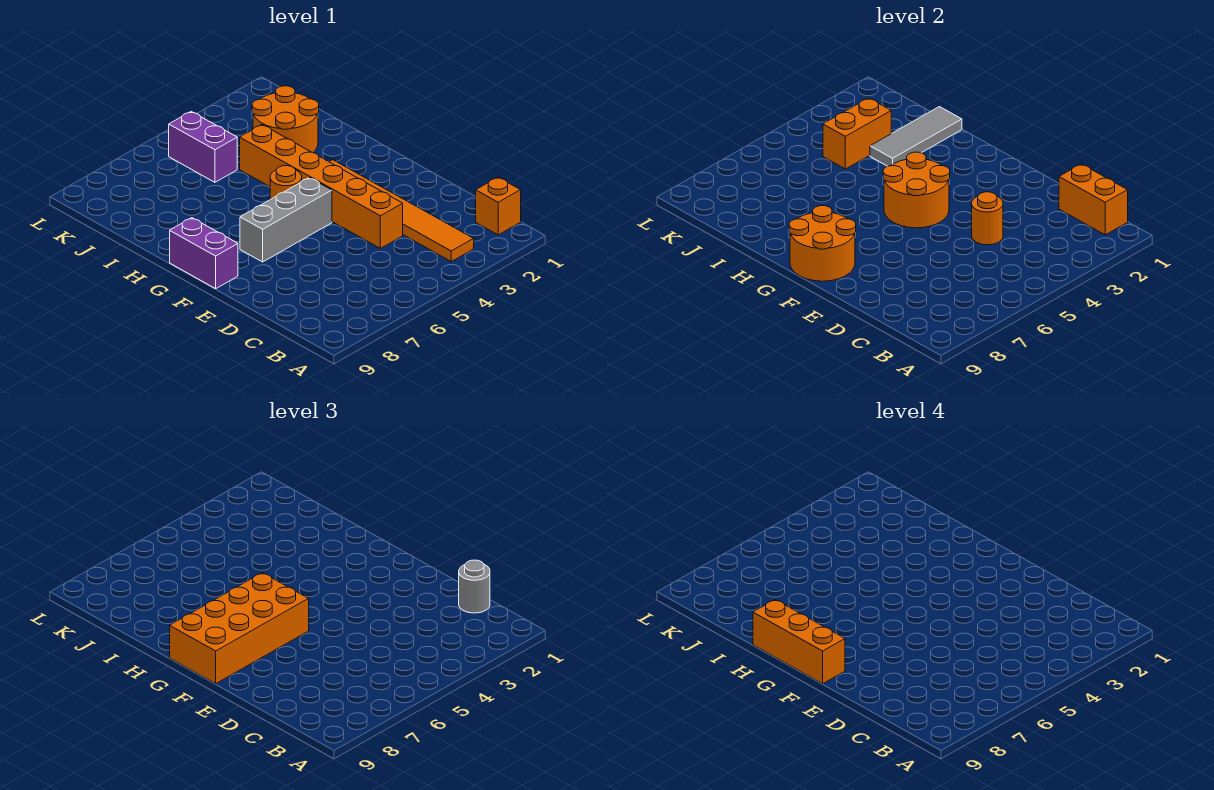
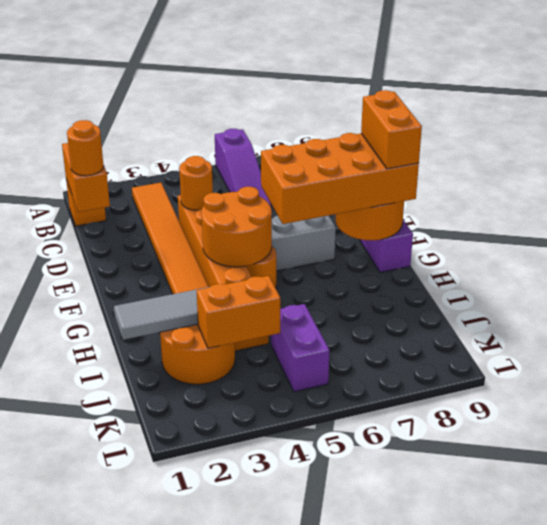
none -> purple slope A6:C6 level 1 top A
grey round brick C1 level 3 -> orange round brick C1 level 3
orange brick F9:H9 level 4 -> orange brick F9:G9 level 4

